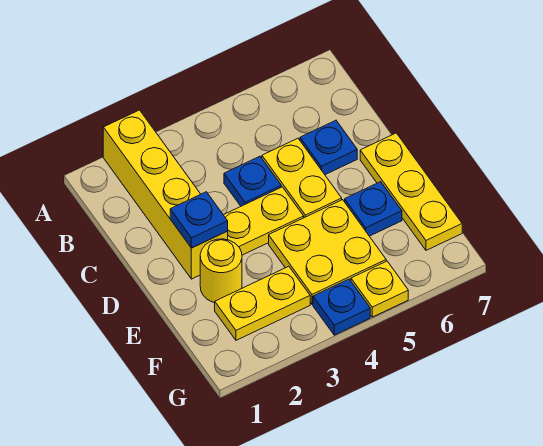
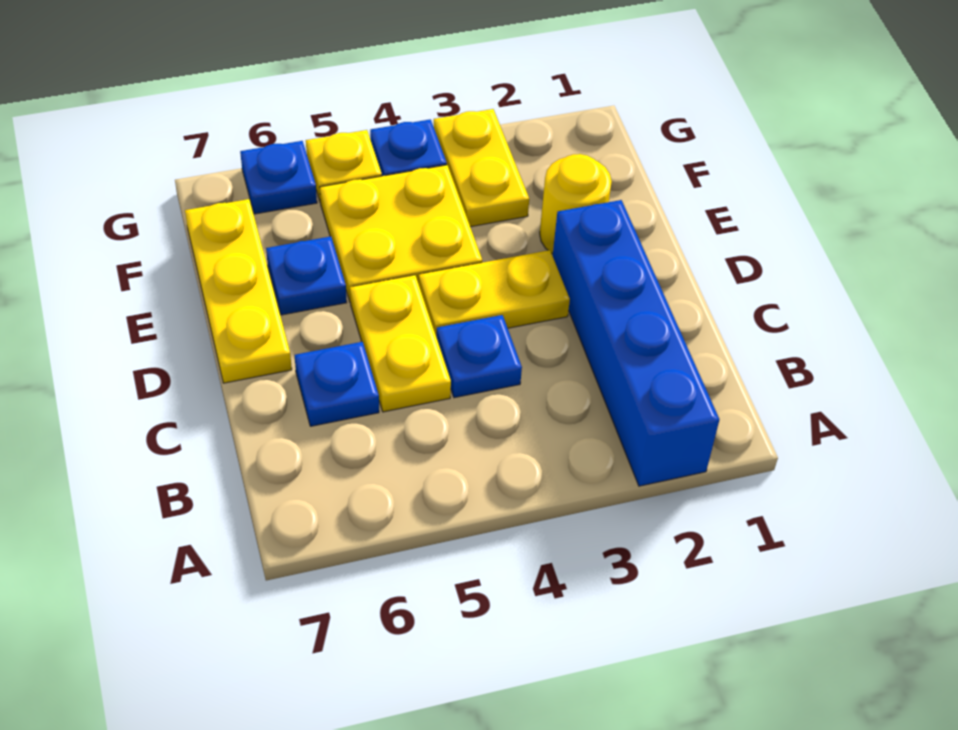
yellow brick A2:D2 level 1 -> blue brick A2:D2 level 1
blue plate D2 level 2 -> blue plate G6 level 1
yellow plate F2:F3 level 1 -> yellow plate F3:G3 level 1

